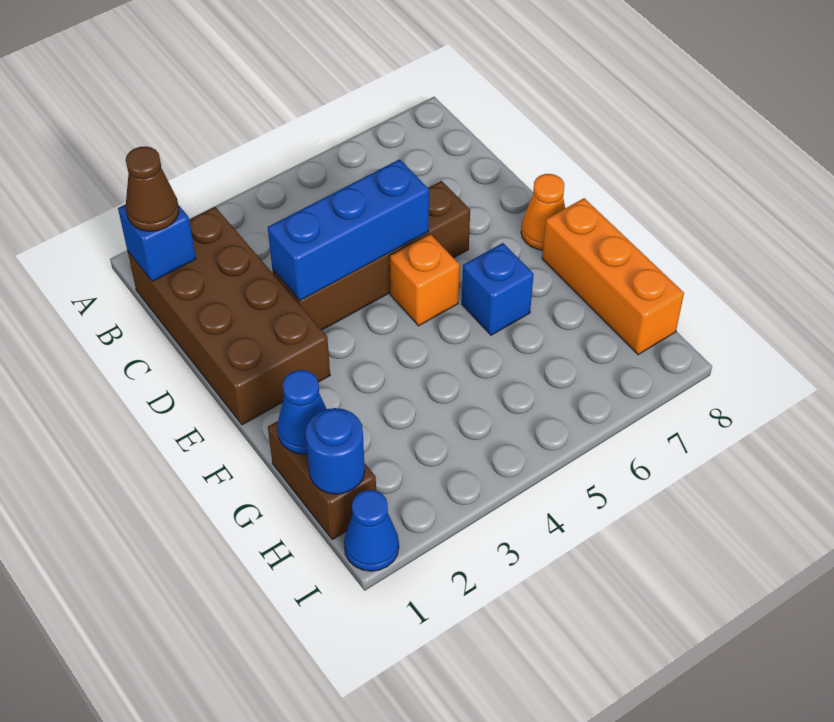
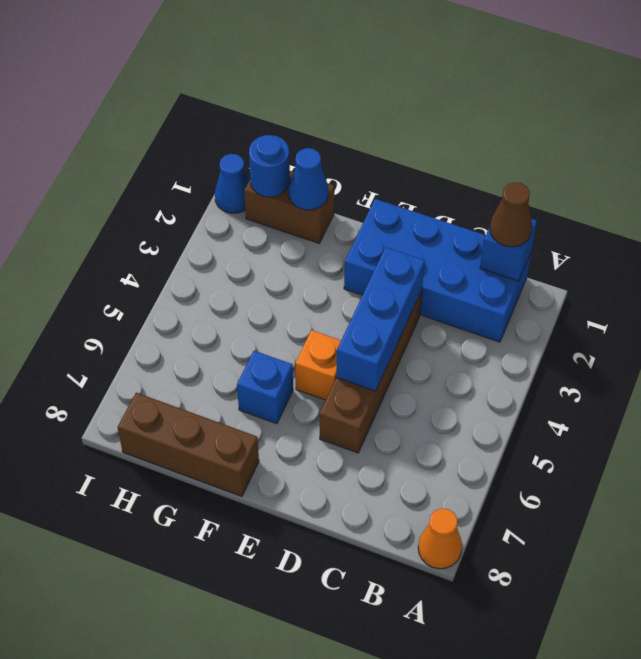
brown brick B1:E2 level 1 -> blue brick B1:E2 level 1
orange cone E8 level 1 -> orange cone A8 level 1
orange brick F8:H8 level 1 -> brown brick F8:H8 level 1

